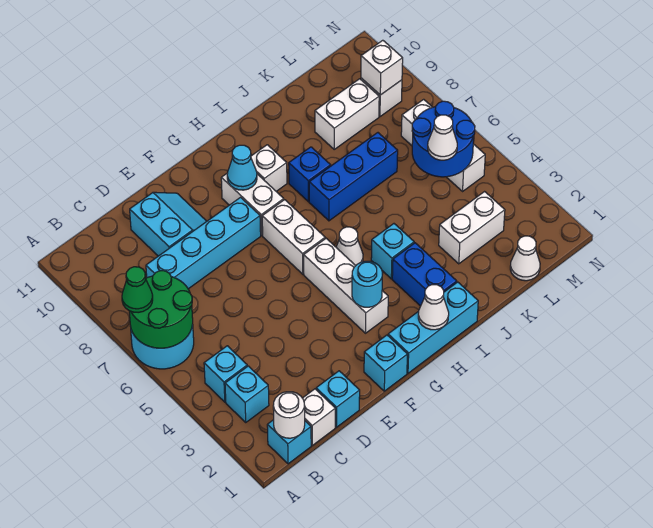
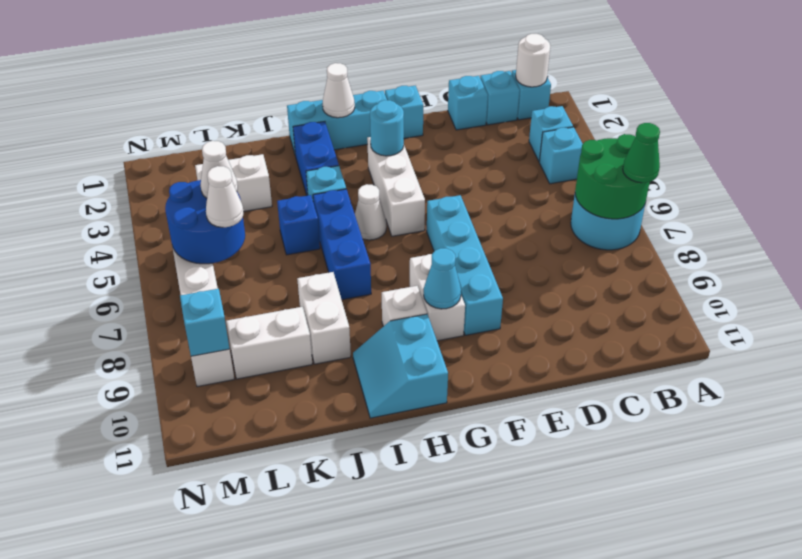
white brick C1 level 1 -> cyan brick C1 level 1
cyan brick C8:F8 level 1 -> cyan brick F6:F9 level 1
cyan slope D9:E10 level 1 top D -> cyan slope H10:I11 level 1 top H
white brick G6:G7 level 1 -> white brick J8:J9 level 1
blue brick I7:K7 level 1 -> blue brick I5:I7 level 1
blue brick I8 level 1 -> blue brick J5 level 1
white cone L1 level 1 -> white cone L6 level 3
white brick M9 level 2 -> cyan brick M9 level 2

